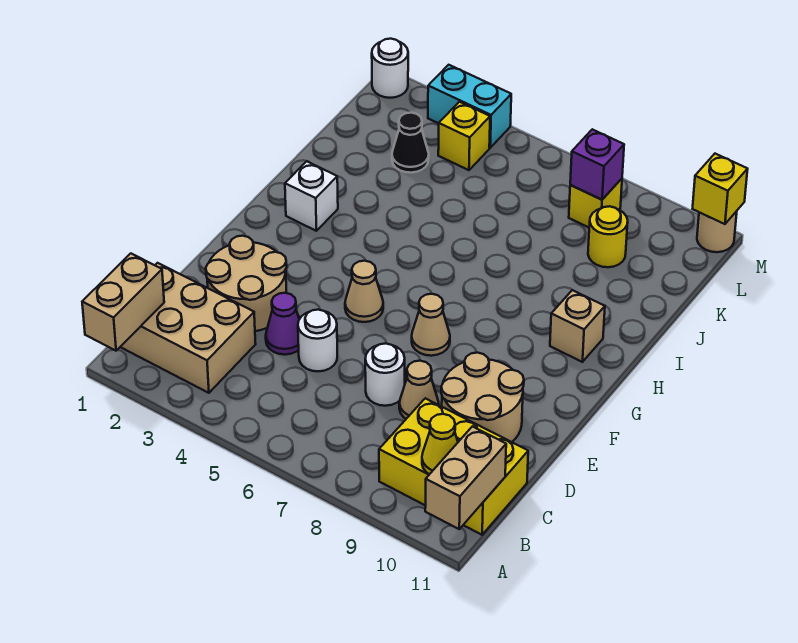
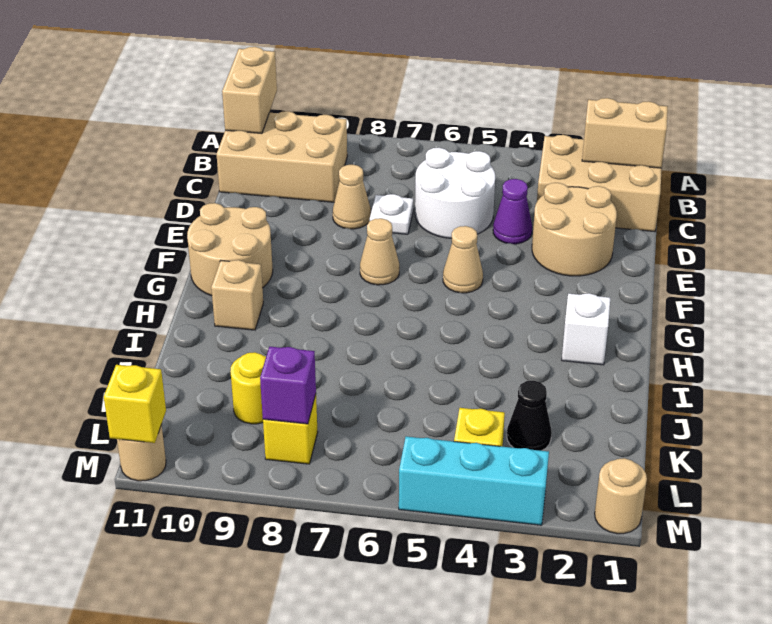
tan brick A1:B1 level 2 -> tan brick B1:B2 level 2
yellow brick B9:C11 level 1 -> tan brick B9:C11 level 1
yellow cone B10 level 2 -> none
white round brick D5 level 1 -> white round brick C5:D6 level 1
white round brick D7 level 1 -> white plate D7 level 1
tan round brick D9:E10 level 1 -> tan round brick F10:G11 level 1
white round brick M1 level 1 -> tan round brick M1 level 1
cyan brick M3:M4 level 1 -> cyan brick M3:M5 level 1

